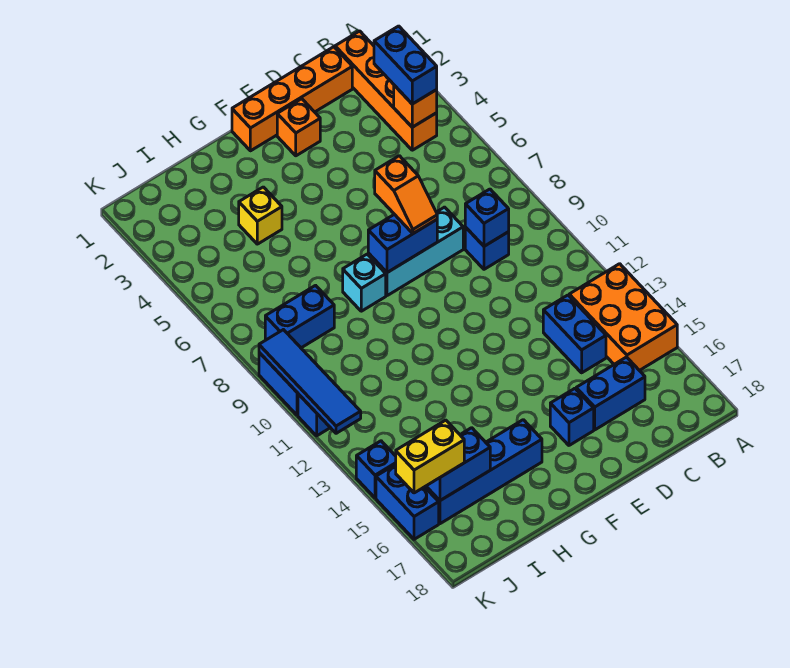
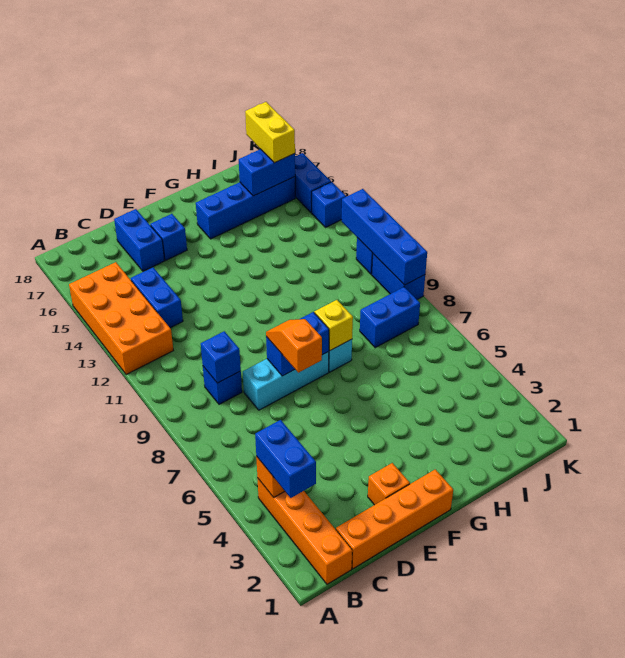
orange brick A13:B15 level 1 -> orange brick A12:B15 level 1
blue brick C16:D16 level 1 -> blue brick D16:D17 level 1
yellow brick H4 level 1 -> yellow brick G8 level 2
yellow brick J16:K16 level 3 -> yellow brick J16:J17 level 3
blue tile K9:K12 level 2 -> blue brick K9:K12 level 2

